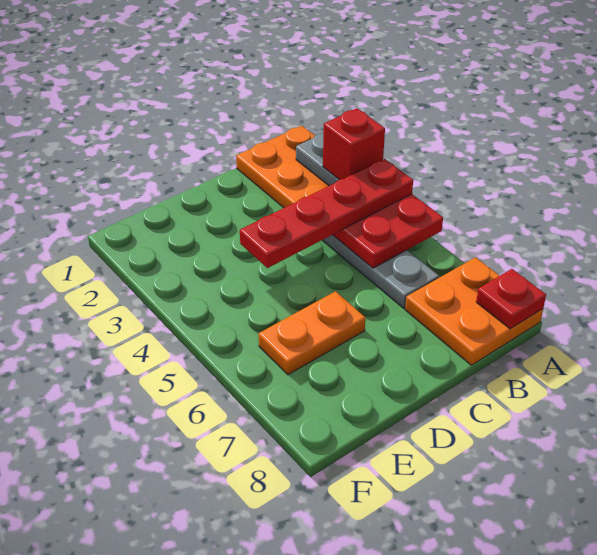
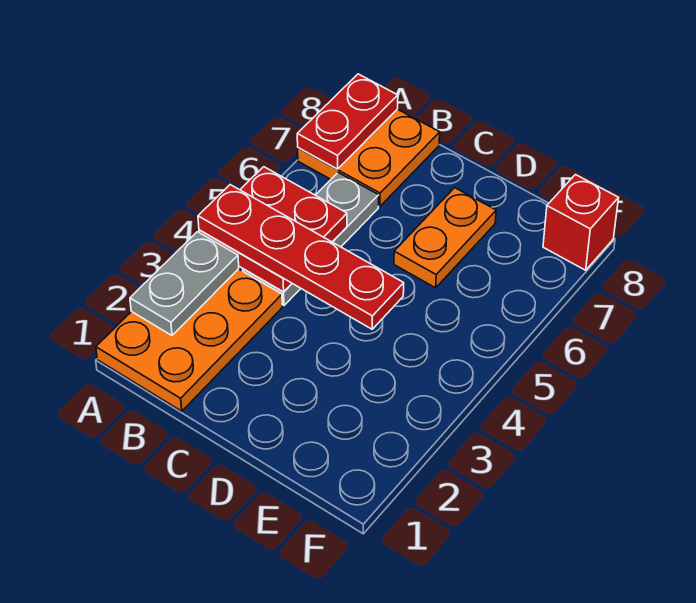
red brick A3 level 3 -> red brick F8 level 1
red plate A8 level 2 -> red plate A7:A8 level 2
orange plate D6:E6 level 1 -> orange plate D6:D7 level 1

